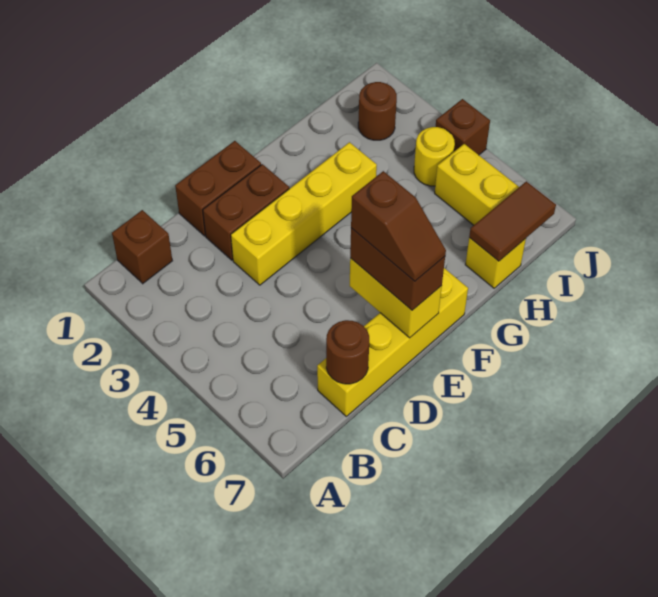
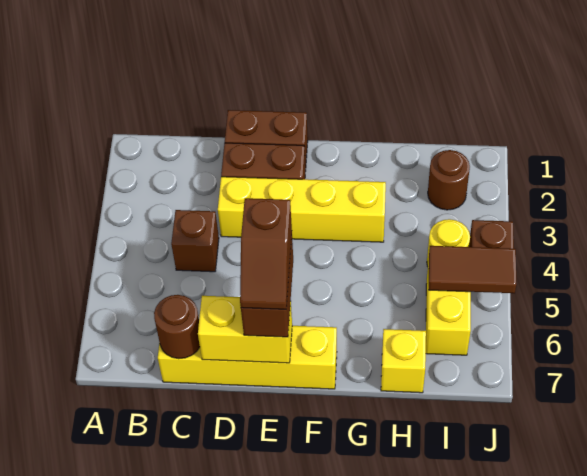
brown brick B1 level 1 -> brown brick C4 level 1
yellow brick E6:E7 level 2 -> yellow brick D7:E7 level 2
brown tile H7:I7 level 2 -> brown tile I5:J5 level 2

